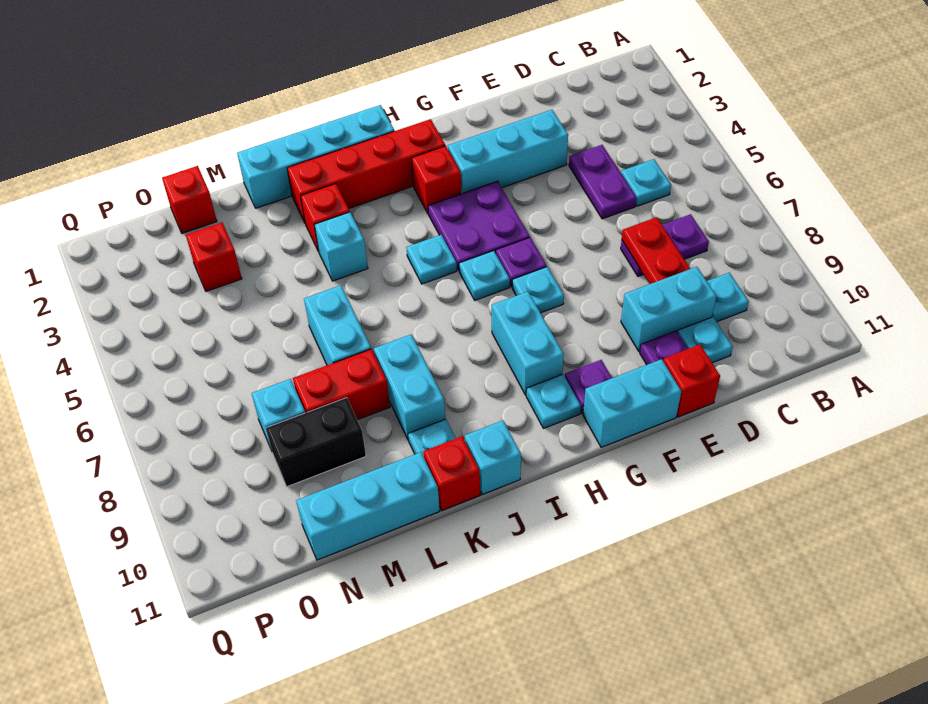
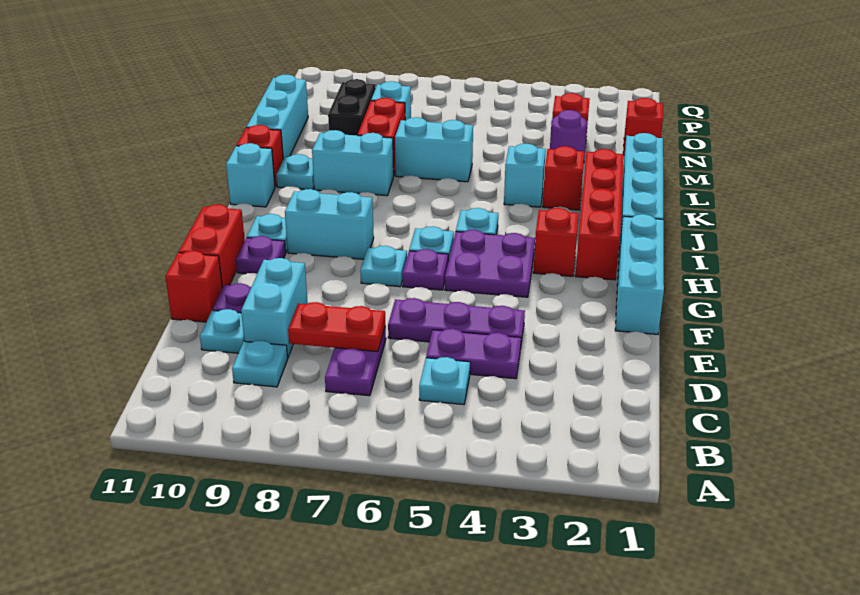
cyan brick E3:G3 level 1 -> cyan brick F1:H1 level 1
none -> purple plate E4:E6 level 1
cyan brick F11:G11 level 1 -> red brick F11:G11 level 1
none -> purple round brick M3 level 1

